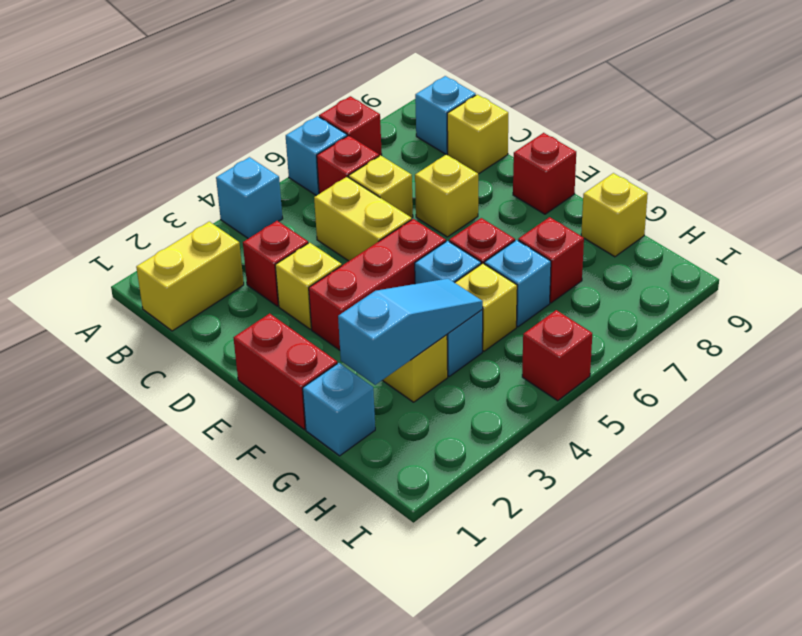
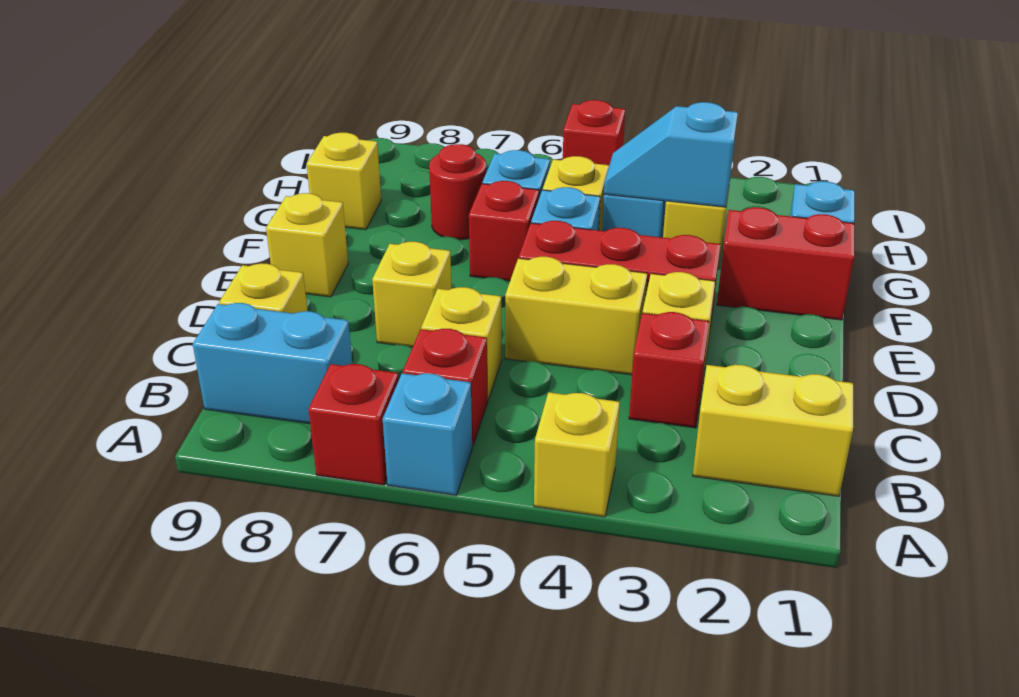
cyan brick A4 level 1 -> yellow brick A4 level 1
cyan brick B9 level 1 -> cyan brick B8:B9 level 1
yellow brick C5:D5 level 1 -> yellow brick D4:D5 level 1
red brick E1:F1 level 1 -> red brick F1:F2 level 1
red brick E9 level 1 -> yellow brick E9 level 1
cyan slope G2:G4 level 2 top 2 -> cyan slope G3:G4 level 2 top 3
red brick G7 level 1 -> red round brick G7 level 1

